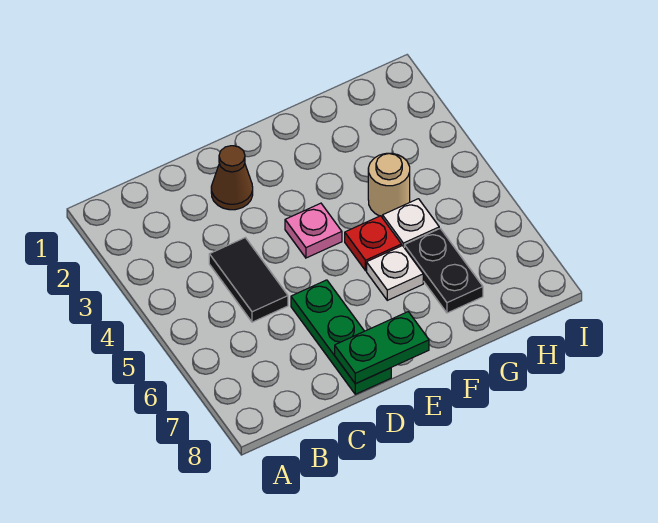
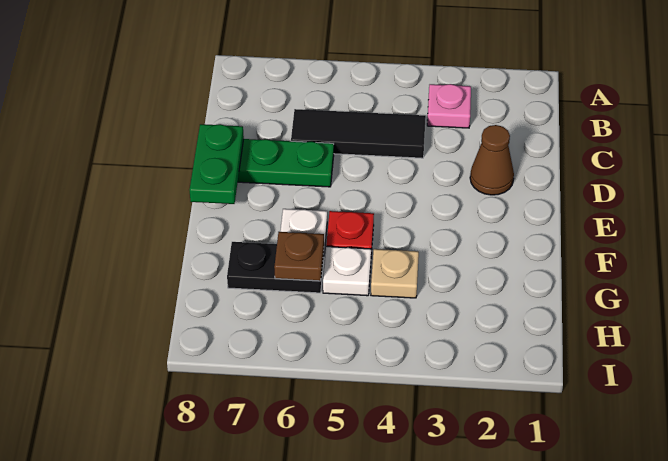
black tile C4:C5 level 1 -> black tile C4:C6 level 1
pink plate E4 level 1 -> pink plate B3 level 1
tan round brick G4 level 1 -> tan plate G4 level 1
none -> brown plate G6 level 2

